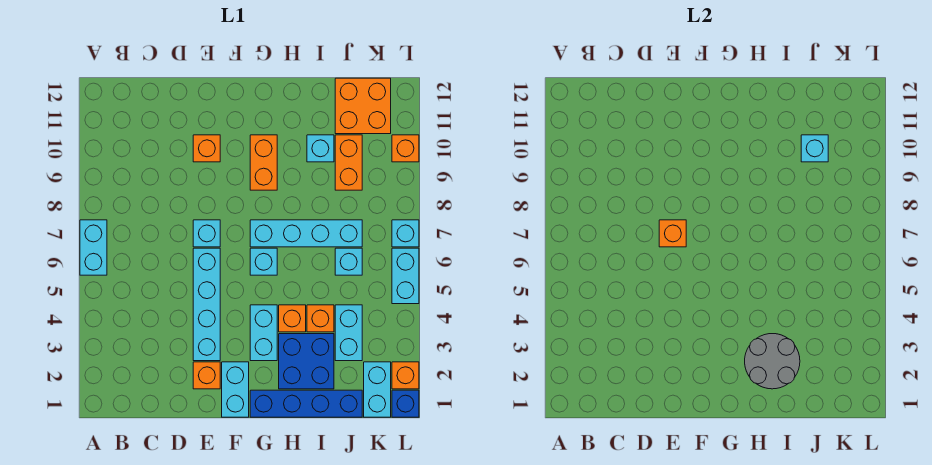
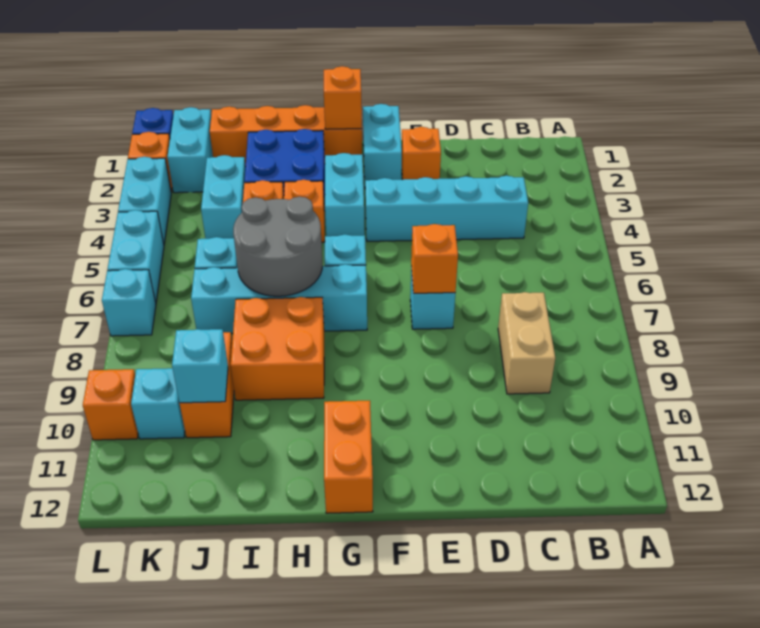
cyan brick A6:A7 level 1 -> cyan brick L3:L4 level 1
none -> tan brick C8:C9 level 1
cyan brick E3:E6 level 1 -> cyan brick C4:F4 level 1
orange brick E10 level 1 -> orange brick G1 level 2
blue brick G1:J1 level 1 -> orange brick G1:J1 level 1
orange brick G9:G10 level 1 -> orange brick G11:G12 level 1
grey round brick H2:I3 level 2 -> grey round brick H6:I7 level 2
cyan brick I10 level 1 -> cyan brick K10 level 1
orange brick J11:K12 level 1 -> orange brick H8:I9 level 1

